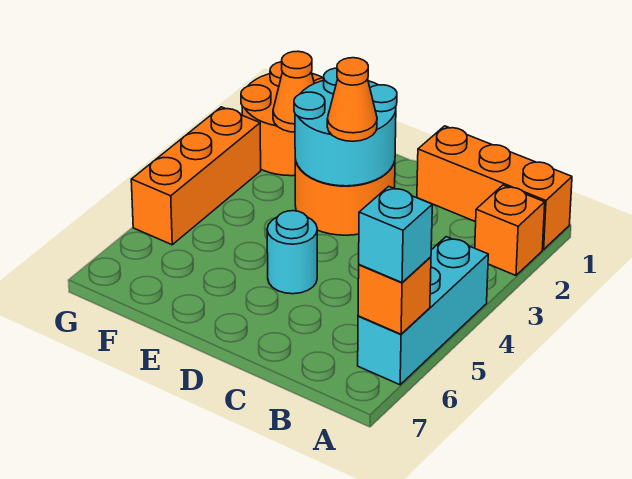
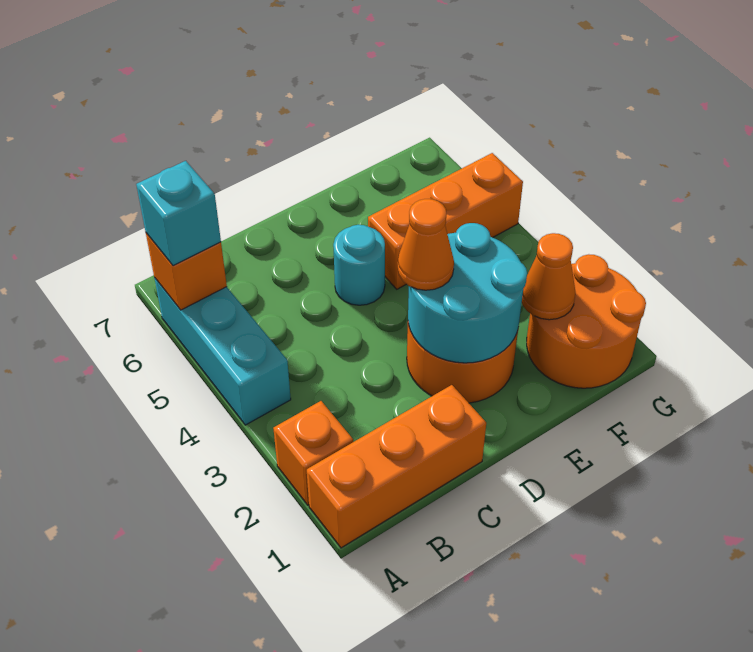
orange brick G3:G5 level 1 -> orange brick E5:G5 level 1

